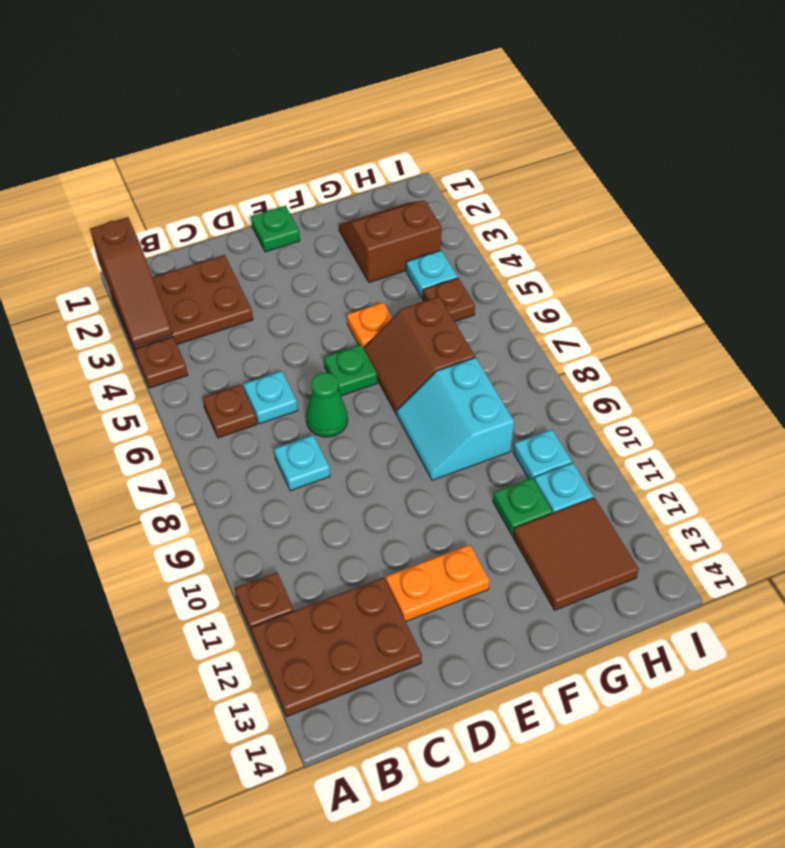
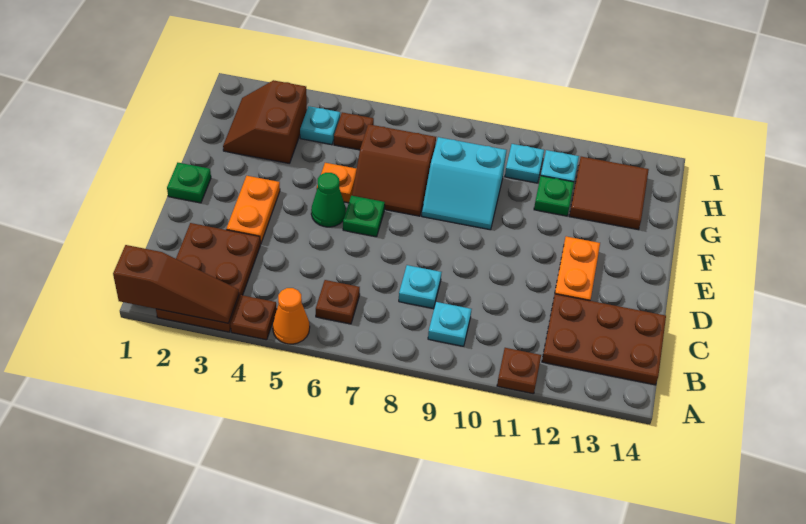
none -> orange cone A5 level 1
brown plate A12:C13 level 1 -> brown plate B12:C14 level 1
cyan plate C6 level 1 -> cyan plate B9 level 1
none -> orange plate D3:E3 level 1
green cone D7 level 1 -> green cone E5 level 1

